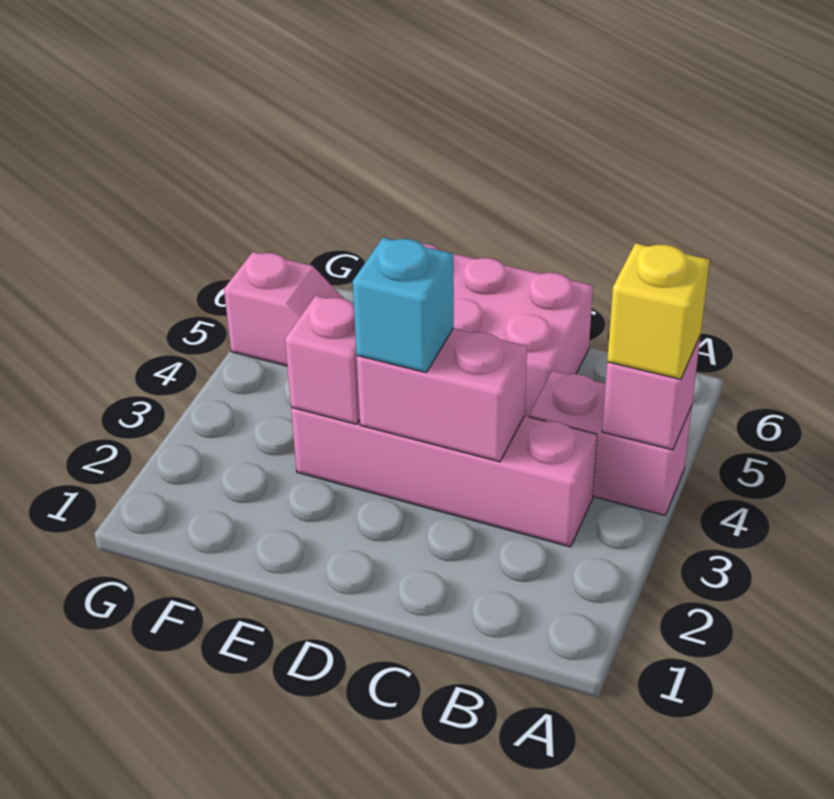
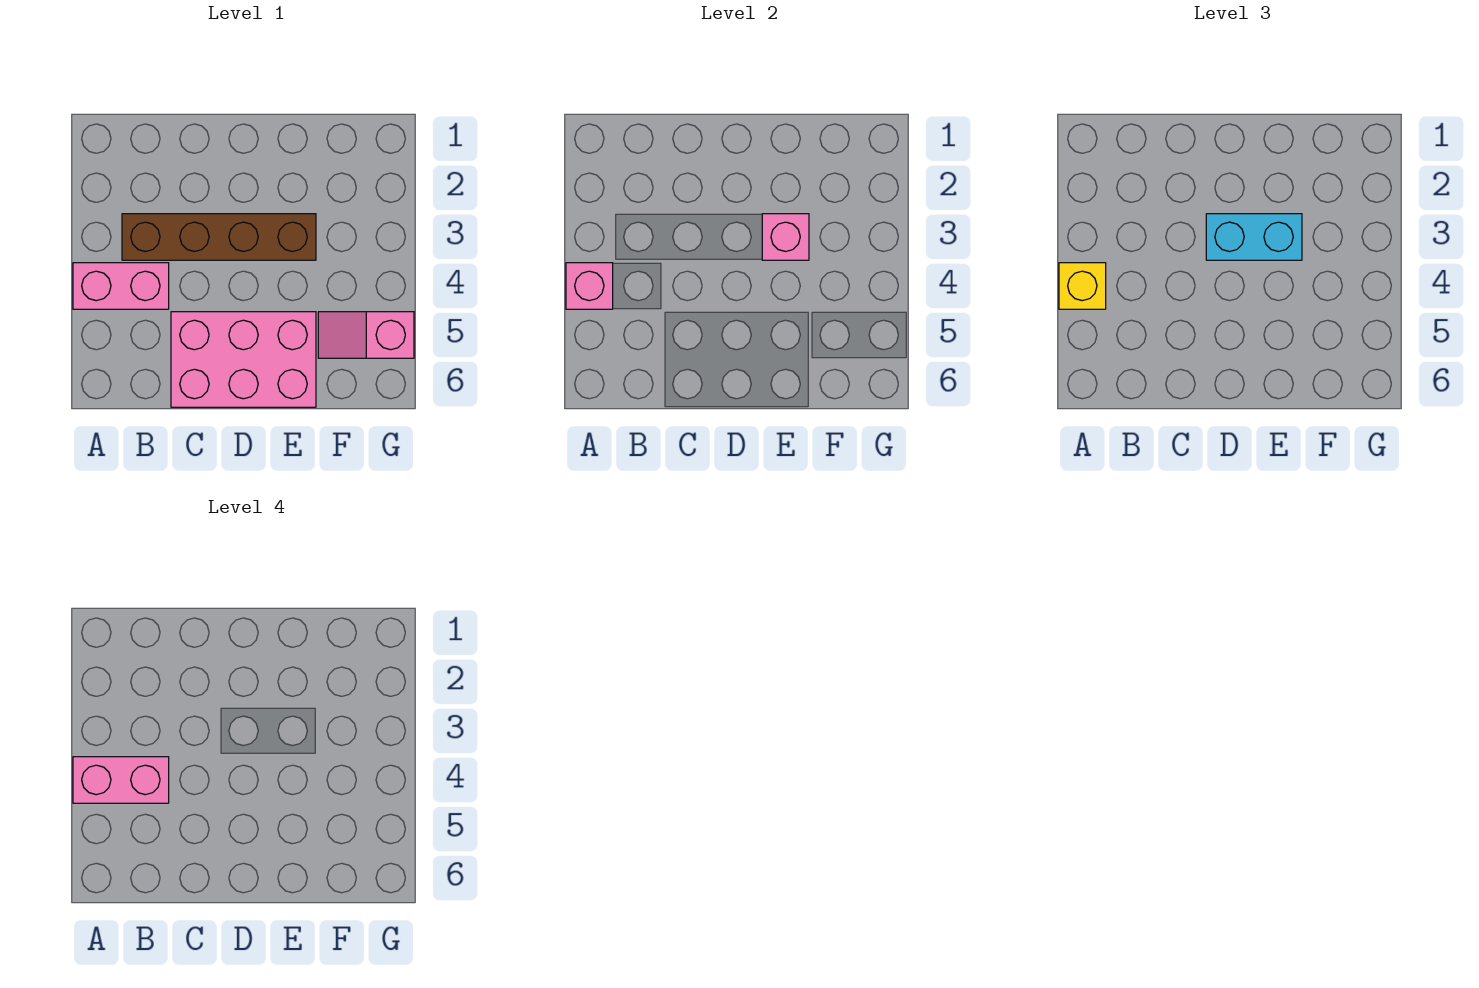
pink brick B3:E3 level 1 -> brown brick B3:E3 level 1
pink brick C3:D3 level 2 -> pink brick A4:B4 level 4
cyan brick D3 level 3 -> cyan brick D3:E3 level 3

